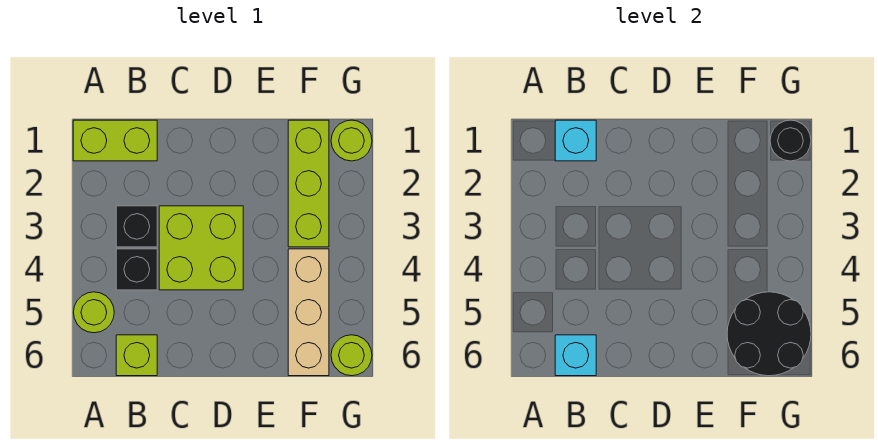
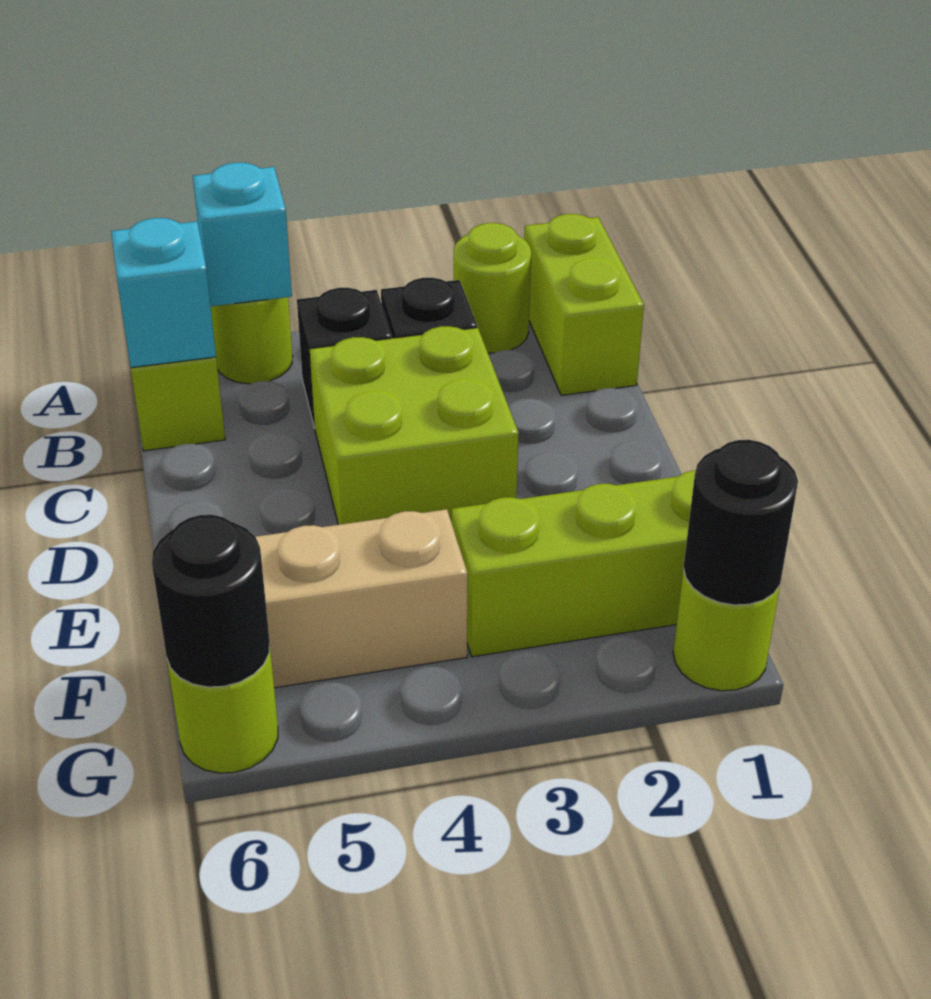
none -> lime round brick A2 level 1
cyan brick B1 level 2 -> cyan brick A5 level 2
black round brick F5:G6 level 2 -> black round brick G6 level 2

